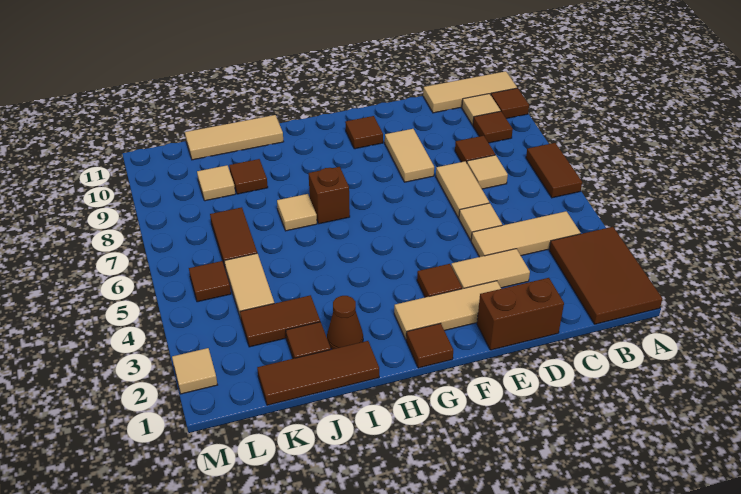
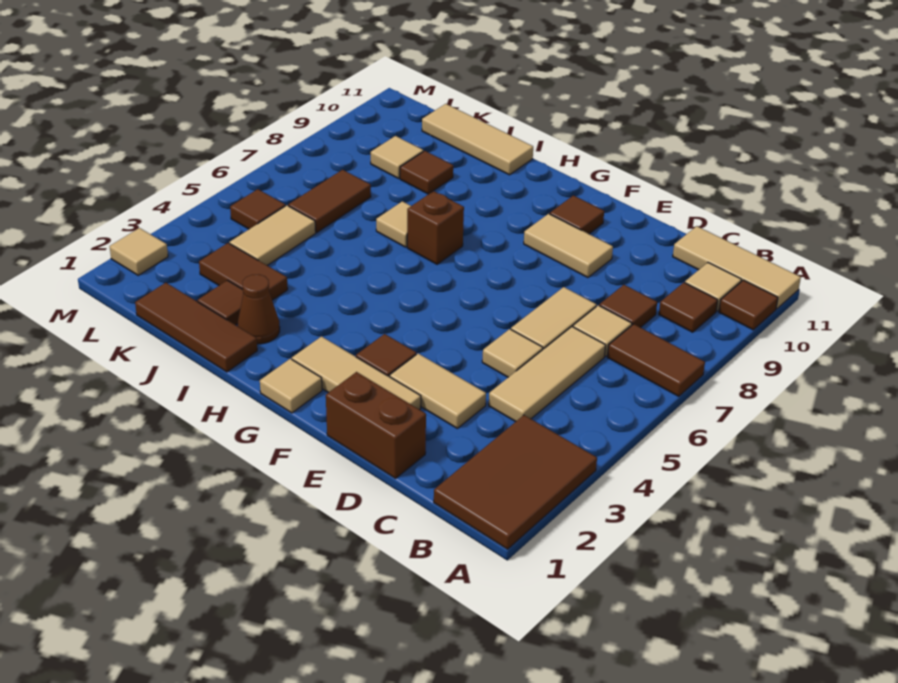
brown tile A6:A7 level 1 -> brown tile A7:B7 level 1
tan tile B4:D4 level 1 -> tan tile C4:C6 level 1
tan tile E8:E9 level 1 -> tan tile E9:F9 level 1
brown tile G1 level 1 -> tan tile G1 level 1

